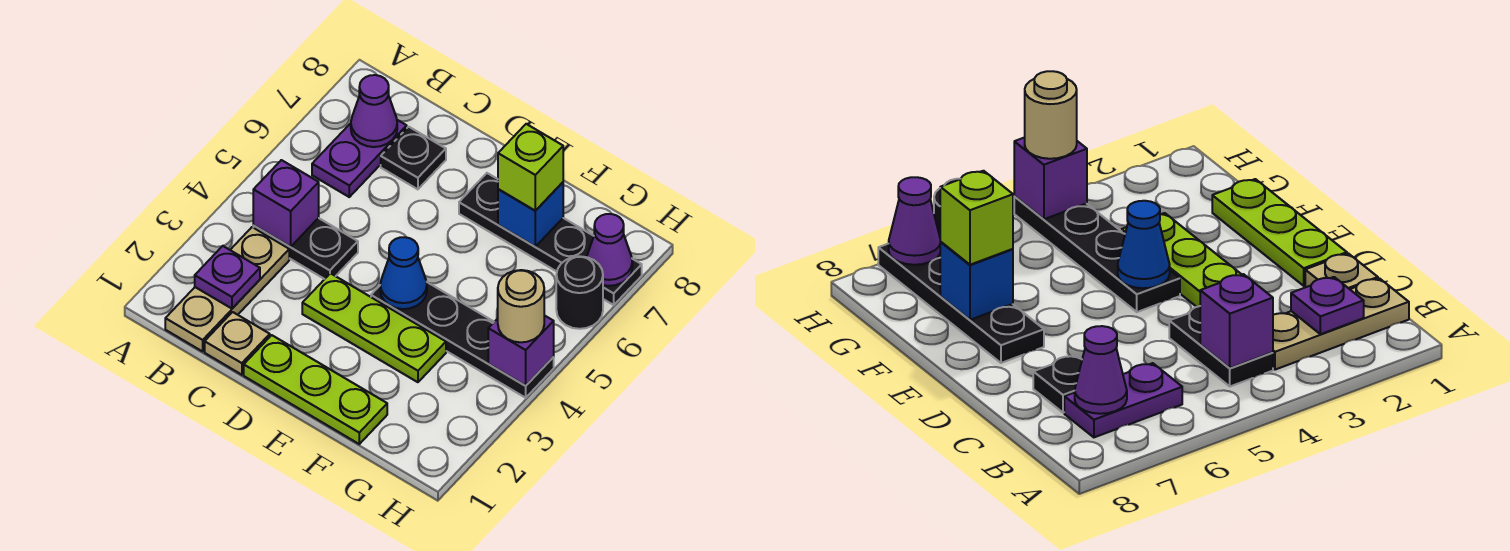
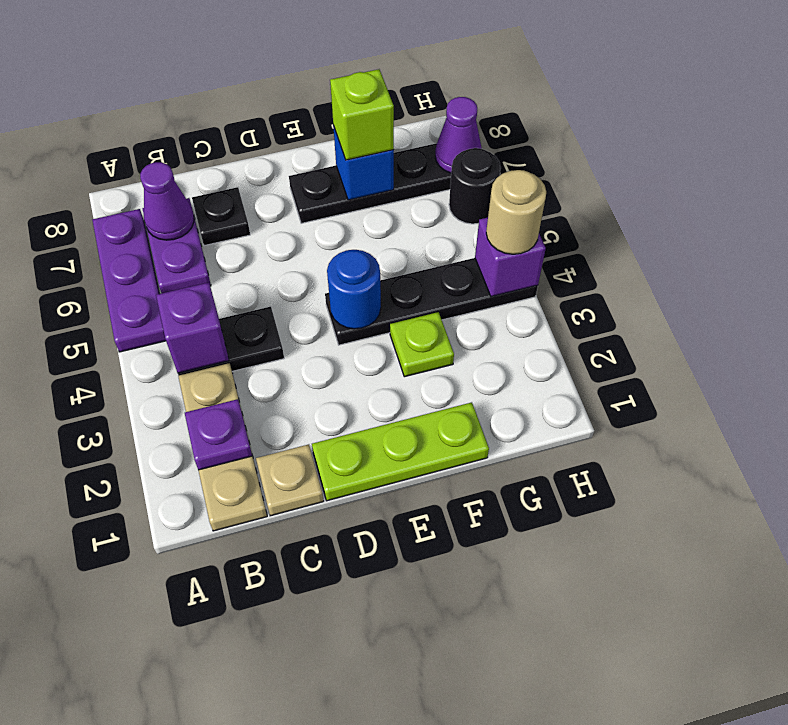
none -> purple plate A5:A7 level 1
lime plate D3:F3 level 1 -> lime plate F3 level 1
blue cone E4 level 2 -> blue round brick E4 level 2

